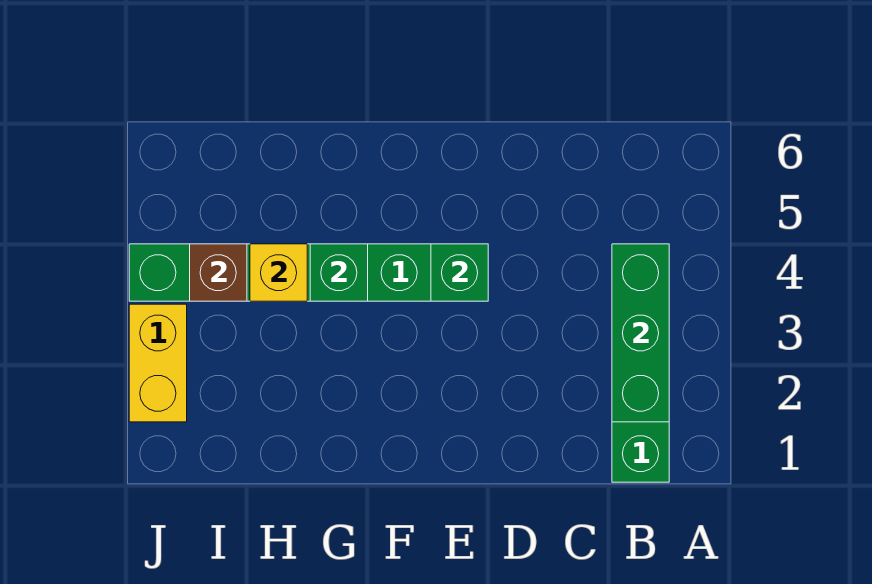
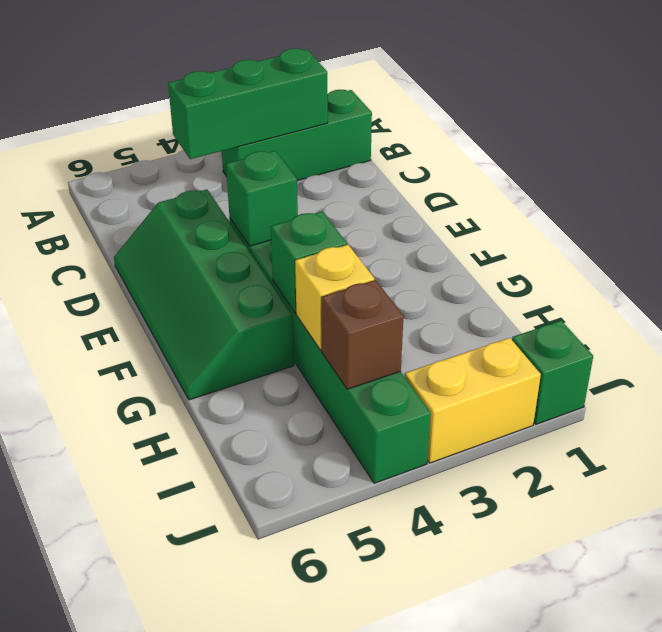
none -> green slope D5:G6 level 1 top 5
none -> green brick J1 level 1

